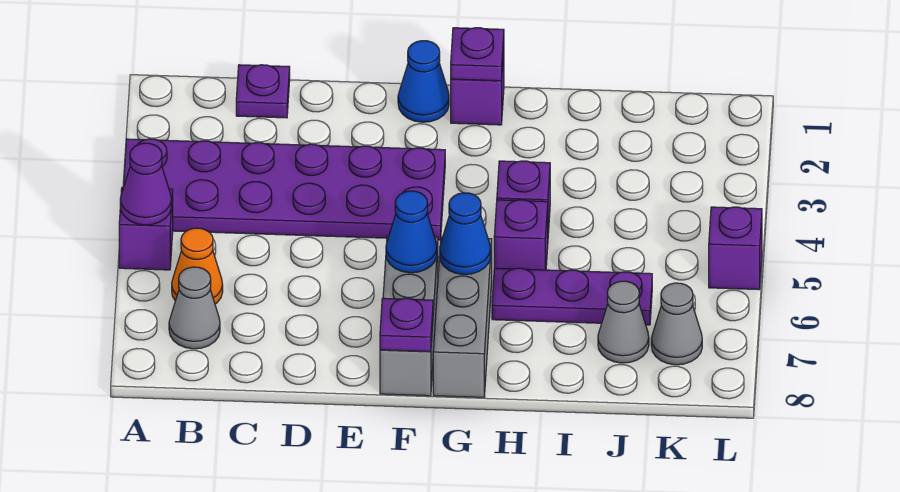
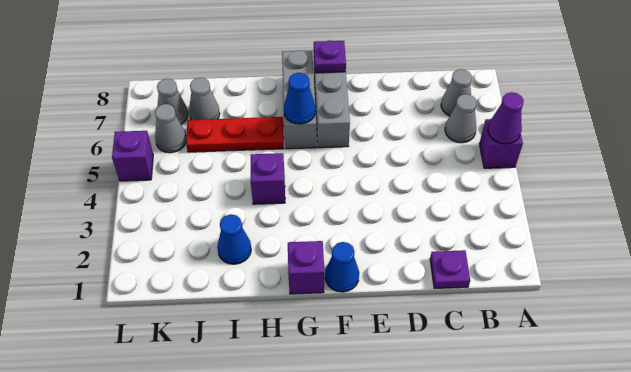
purple plate A3:F4 level 1 -> none
orange cone B6 level 1 -> grey cone B6 level 1
blue cone F6 level 2 -> blue cone I2 level 1
purple plate G1 level 2 -> none
purple brick H5 level 1 -> none
purple plate H6:J6 level 1 -> red plate H6:J6 level 1
none -> grey cone K6 level 1

